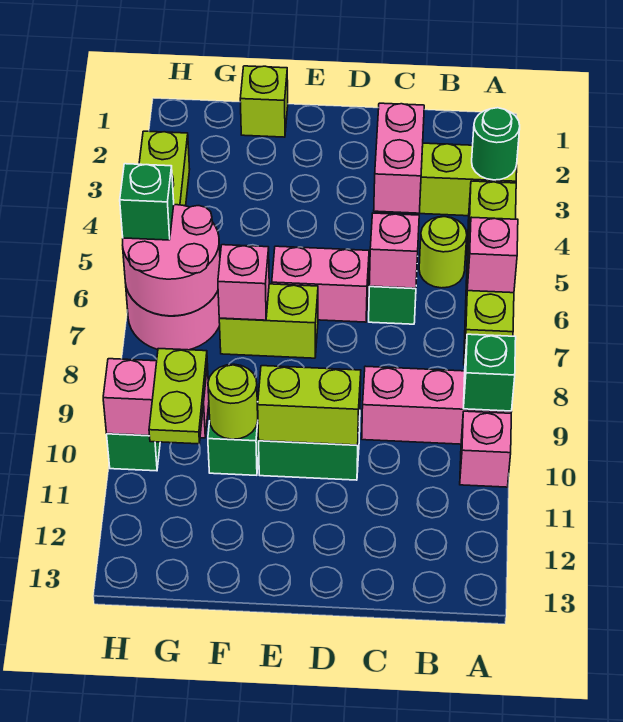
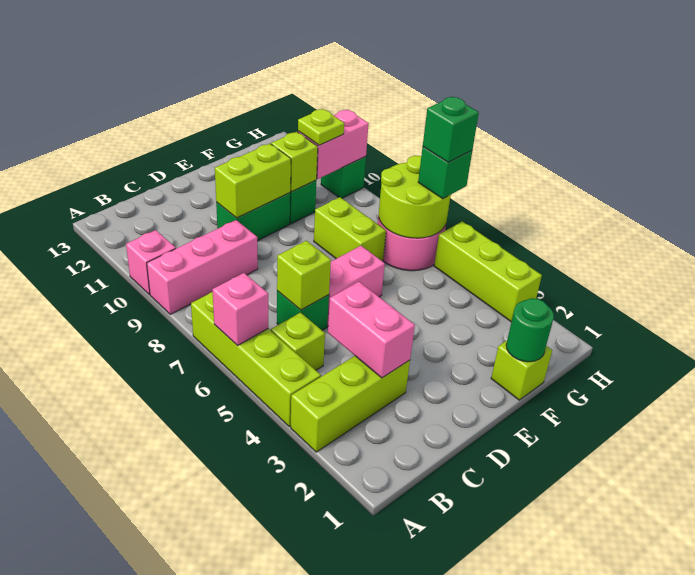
green round brick A3 level 2 -> green round brick F1 level 2
green brick A9 level 2 -> green brick H6 level 4
lime round brick B5 level 1 -> lime brick B5 level 1
pink brick C6 level 2 -> lime brick C6 level 2
lime brick E7:F7 level 1 -> lime brick F7:F8 level 1
pink brick F7 level 2 -> none
lime round brick F10 level 2 -> lime brick F10 level 2
pink round brick G6:H7 level 2 -> lime round brick G6:H7 level 2
lime plate G10:G11 level 3 -> lime plate G10 level 3

